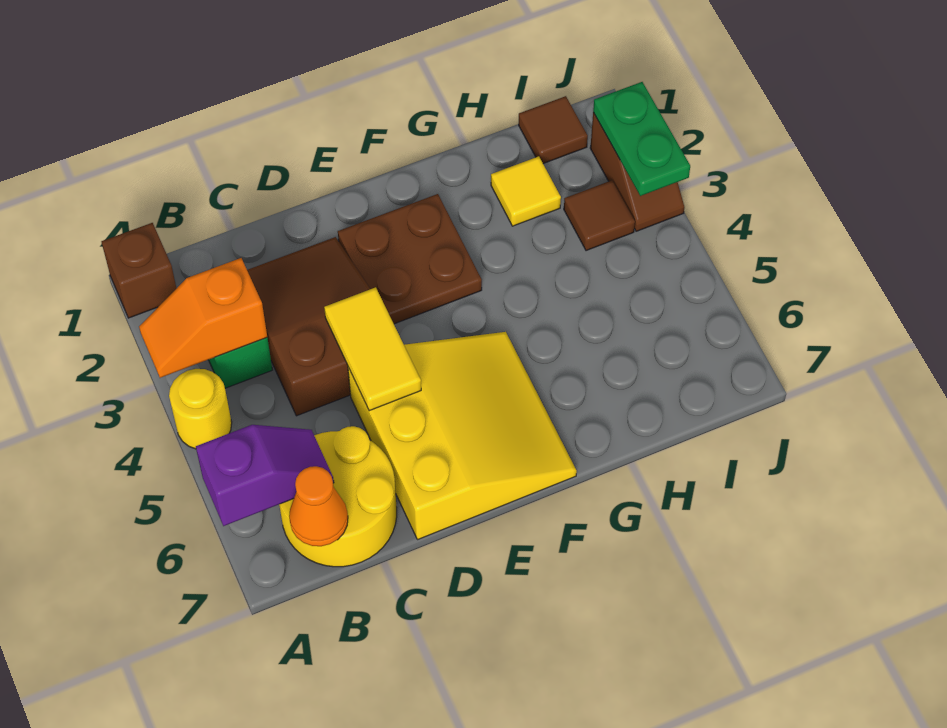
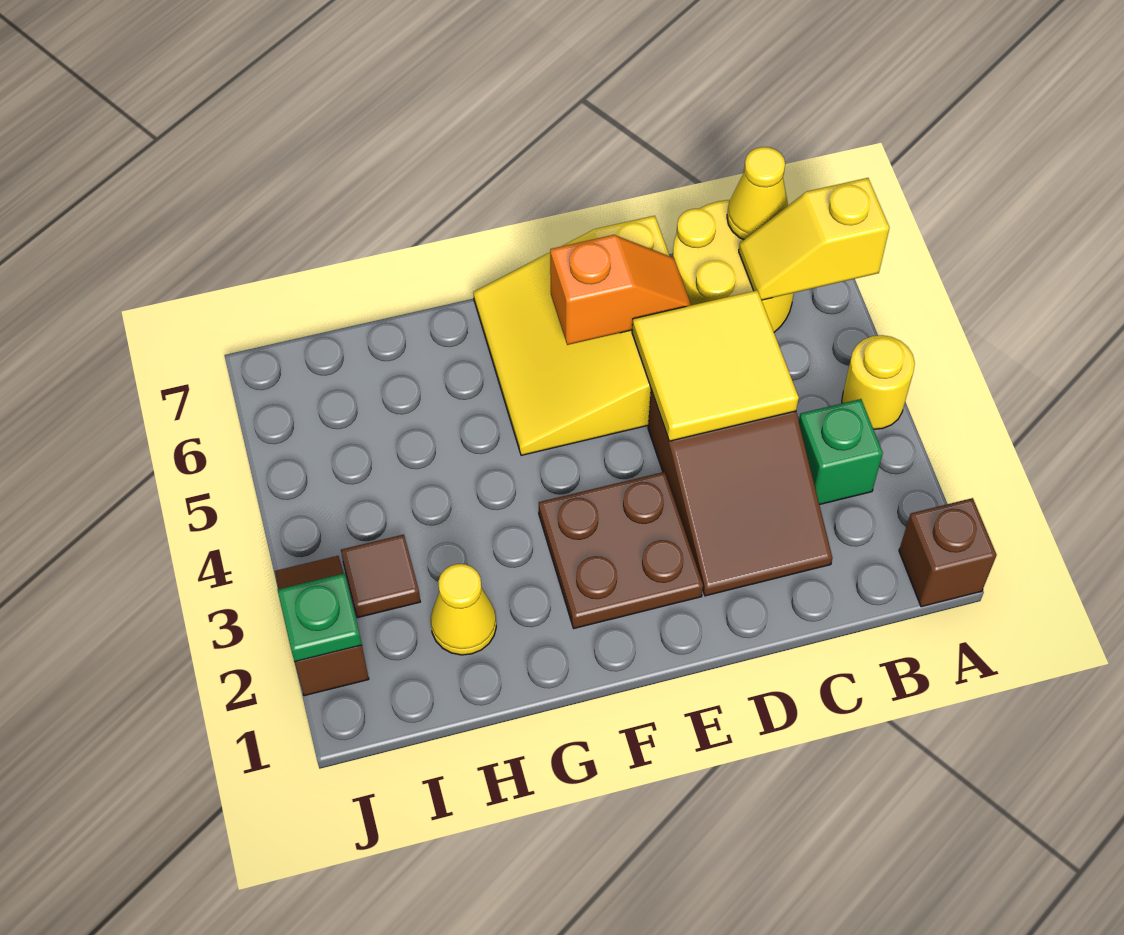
orange slope A3:B3 level 2 top B -> orange slope D6:E6 level 2 top E
purple slope A6:B6 level 2 top A -> yellow slope A6:B6 level 2 top A
orange cone B7 level 2 -> yellow cone B7 level 2
yellow tile D4:D5 level 2 -> yellow tile C4:D5 level 2
yellow tile H2 level 1 -> yellow cone H2 level 1
brown tile I1 level 1 -> none
green plate J2:J3 level 2 -> green plate J2 level 2

